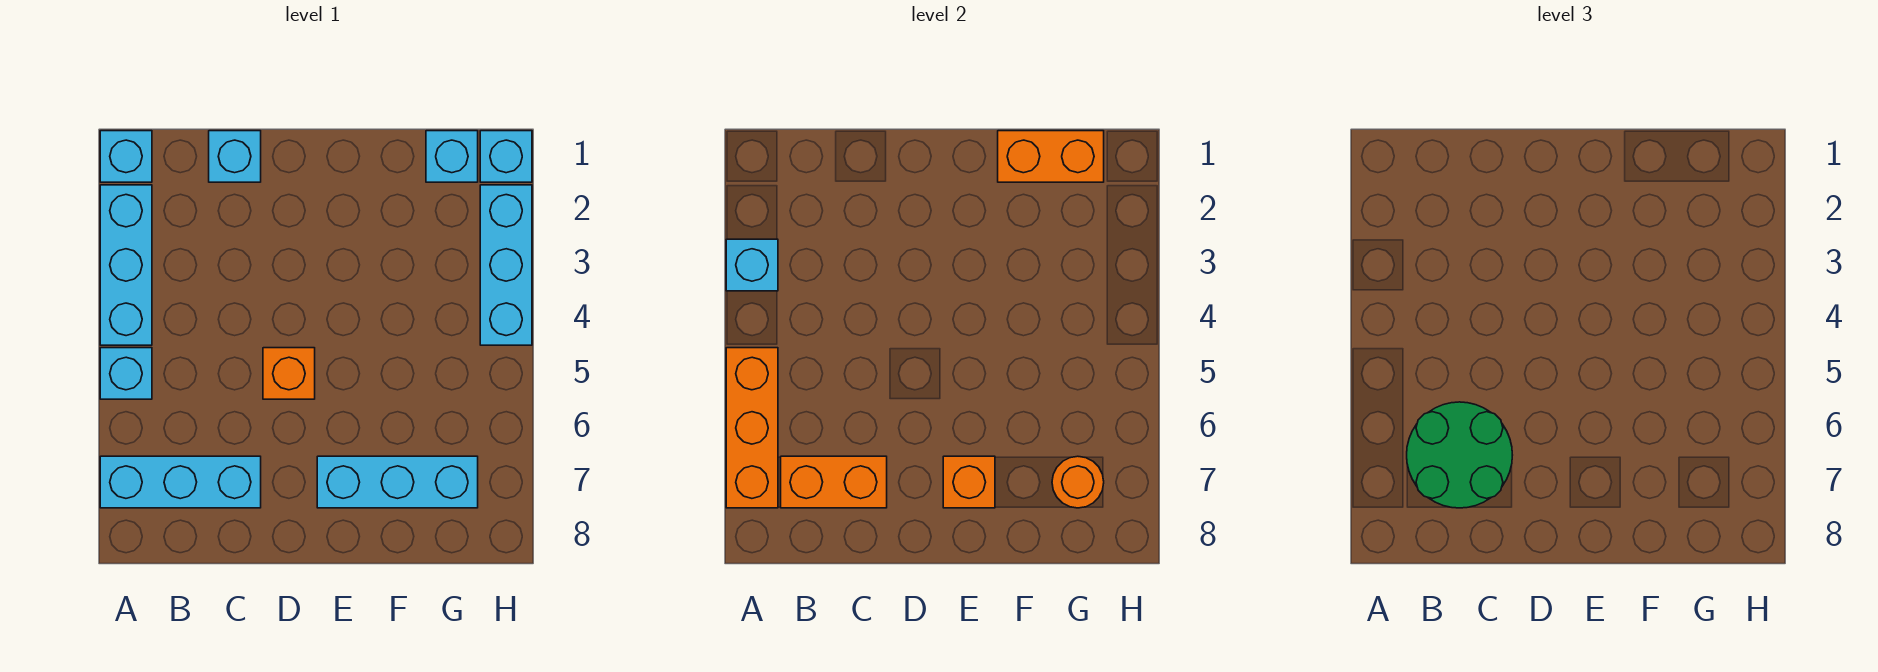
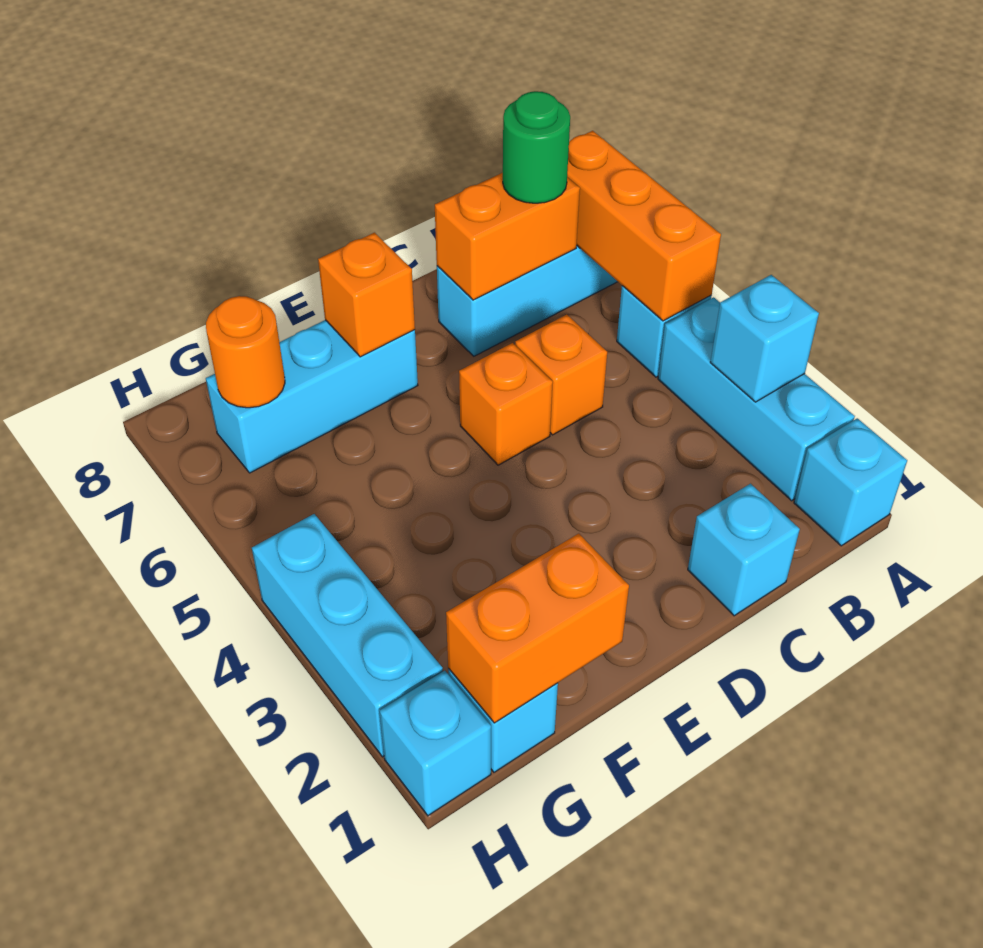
green round brick B6:C7 level 3 -> green round brick B7 level 3
none -> orange brick C5 level 1

